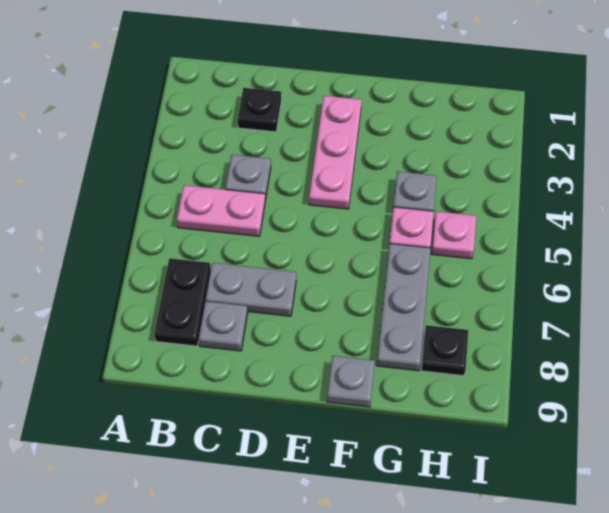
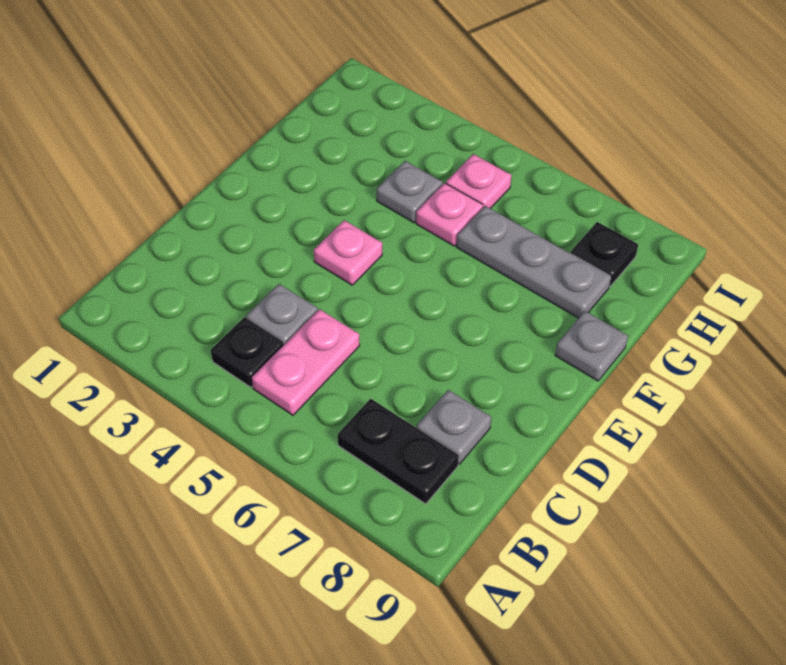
black plate C2 level 1 -> black plate B4 level 1
grey plate C7:D7 level 1 -> none
pink plate E2:E4 level 1 -> pink plate E4 level 1

